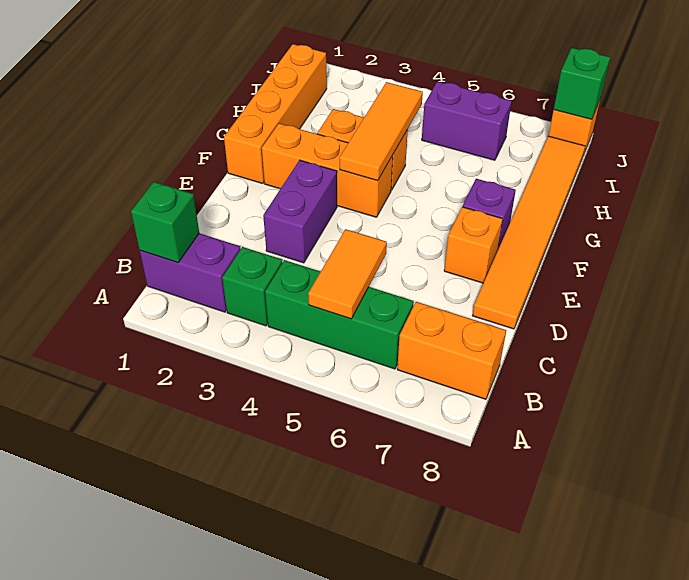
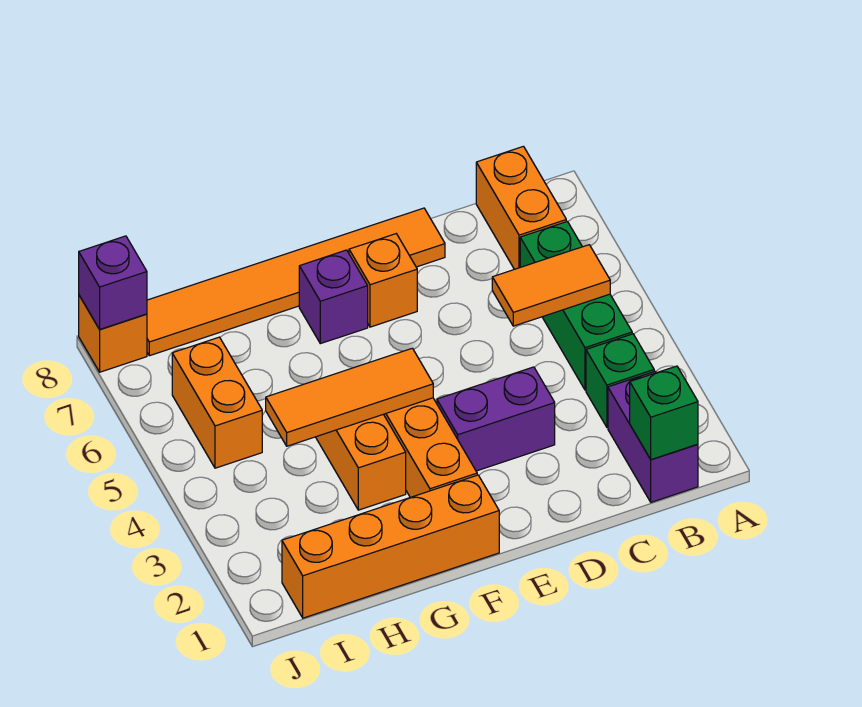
purple brick I5:I6 level 1 -> orange brick I5:I6 level 1
green brick J8 level 2 -> purple brick J8 level 2

